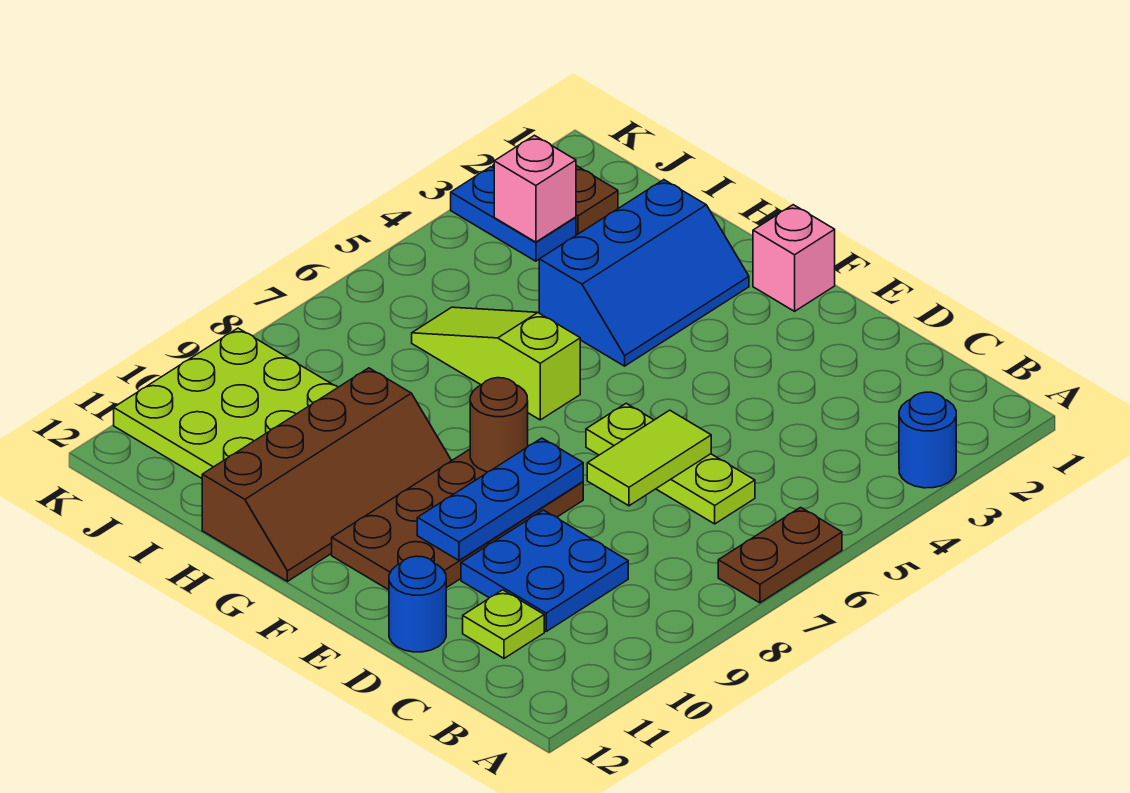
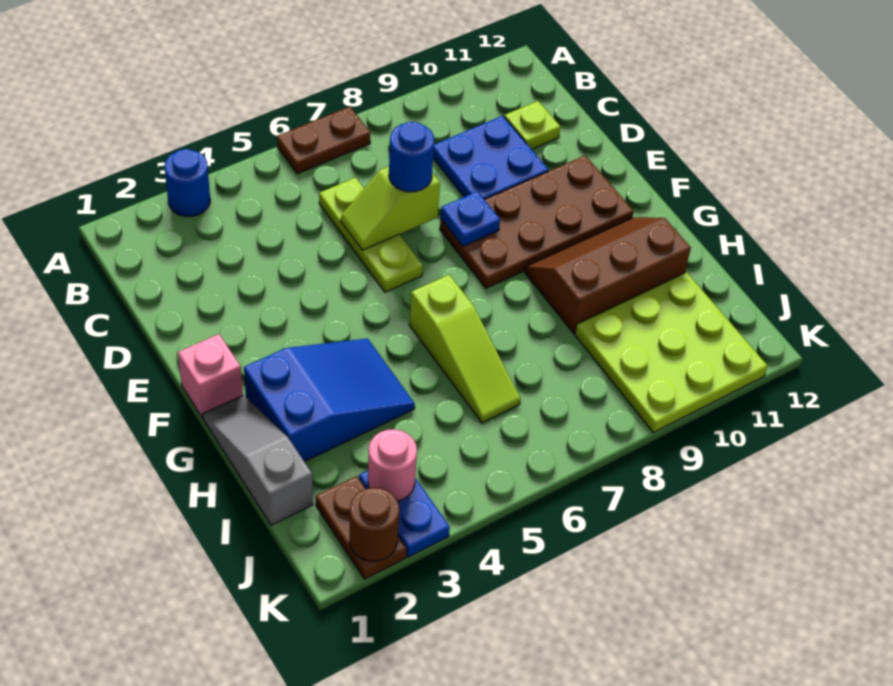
lime tile D6:D7 level 2 -> lime slope D6:D7 level 2 top 7
blue round brick D12 level 1 -> blue round brick D7 level 3
blue plate E8:E10 level 2 -> blue plate E8 level 2
brown round brick F8 level 2 -> brown round brick K2 level 2
none -> grey slope G1:I1 level 1 top I
blue slope G2:H4 level 1 top H -> blue slope G2:H4 level 1 top 2
brown slope G9:H12 level 1 top H -> brown slope G9:H11 level 1 top H
pink brick J3 level 2 -> pink round brick J3 level 2

